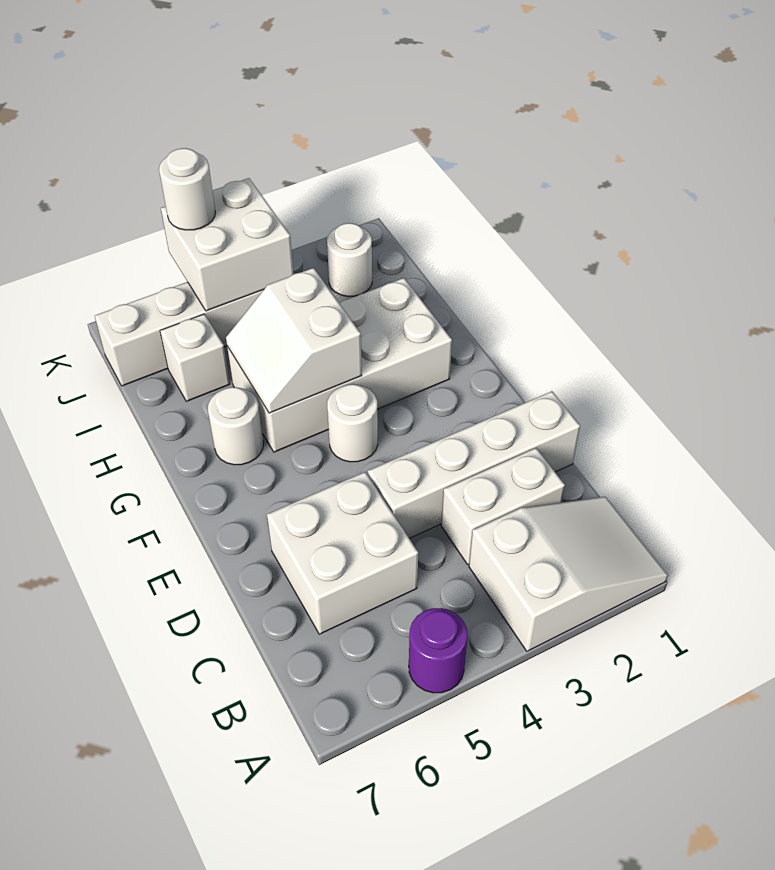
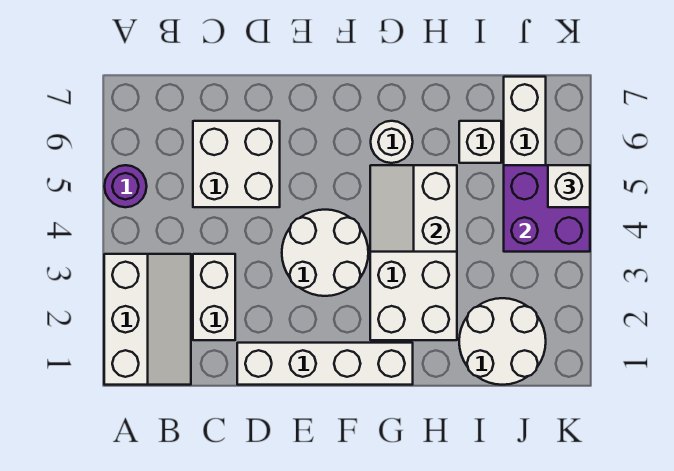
white slope A1:B3 level 1 top 3 -> white slope A1:B3 level 1 top A
white brick D1:D4 level 1 -> white brick D1:G1 level 1
white round brick F4 level 1 -> white round brick E3:F4 level 1
white slope G4:H5 level 2 top 4 -> white slope G4:H5 level 2 top H
white round brick J2 level 1 -> white round brick I1:J2 level 1
white brick J4:K5 level 2 -> purple brick J4:K5 level 2
white round brick K5 level 3 -> white brick K5 level 3

